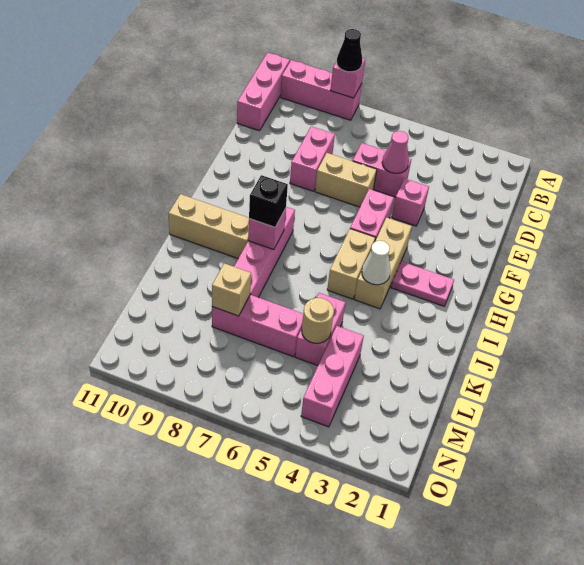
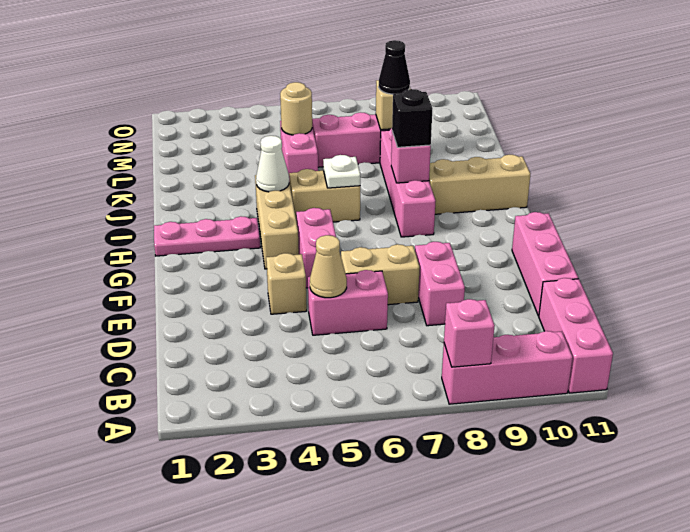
black cone A8 level 3 -> black cone L8 level 3
pink cone D5 level 2 -> tan cone D5 level 2
pink brick E4 level 1 -> tan brick E4 level 1
pink plate H2:H3 level 1 -> pink plate H1:H3 level 1
tan brick H5:I5 level 1 -> tan brick I5:I6 level 1
none -> white plate I6 level 2
pink brick L4:N4 level 1 -> pink brick D11:F11 level 1

